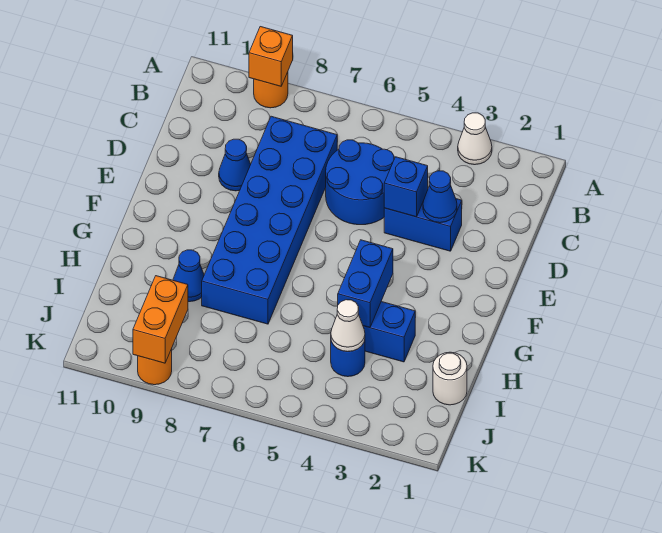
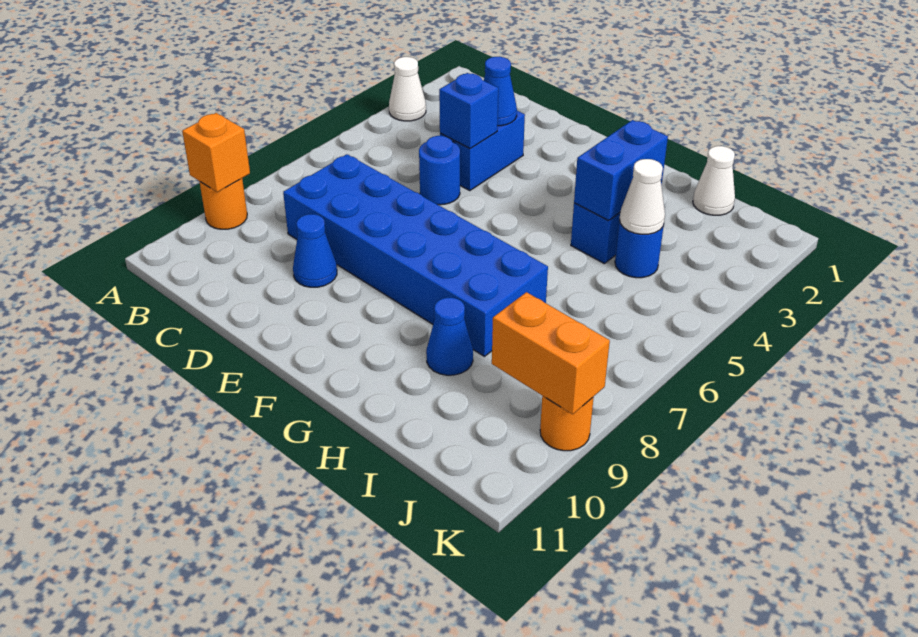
blue round brick C5:D6 level 1 -> blue round brick D5 level 1
blue brick G4:H4 level 2 -> blue brick H3:H4 level 2
white round brick I1 level 1 -> white cone I1 level 1

